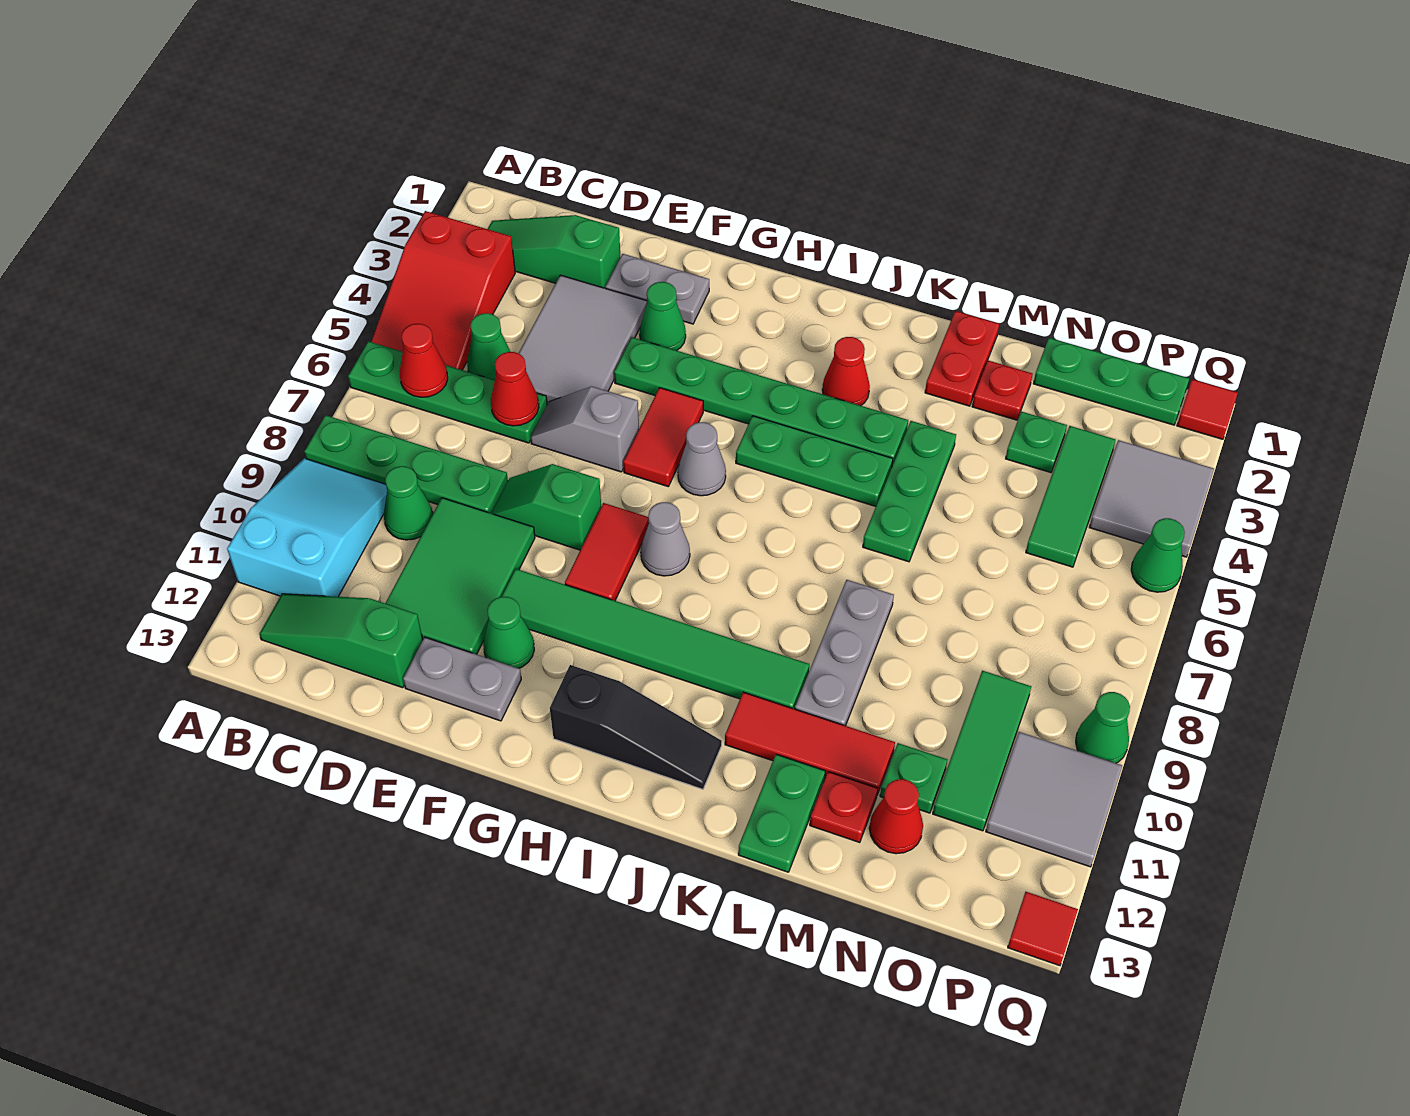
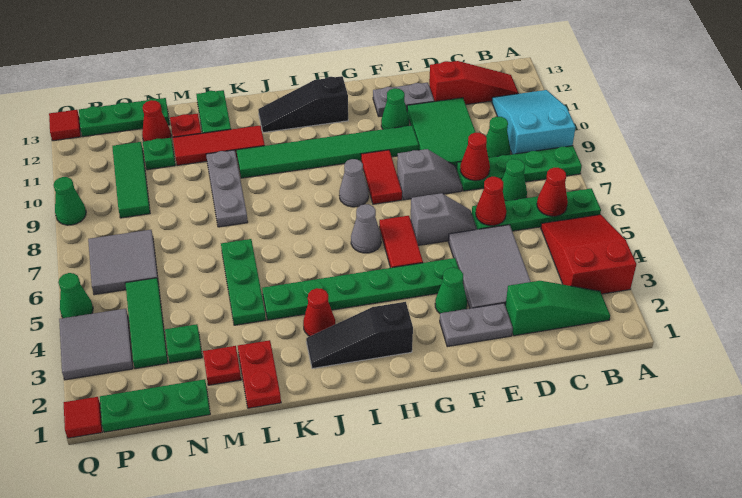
cyan slope A9:B11 level 1 top 11 -> cyan slope A9:B11 level 1 top 9
green slope B12:D12 level 1 top D -> red slope B12:D12 level 1 top D
green cone C5 level 1 -> green cone C7 level 1
none -> red cone D8 level 2
green slope E8:F8 level 1 top F -> grey slope E8:F8 level 1 top F
none -> black slope H2:J2 level 1 top H
green plate I5:K5 level 1 -> green plate N13:P13 level 1
grey tile P10:Q11 level 1 -> grey tile O6:P7 level 1

